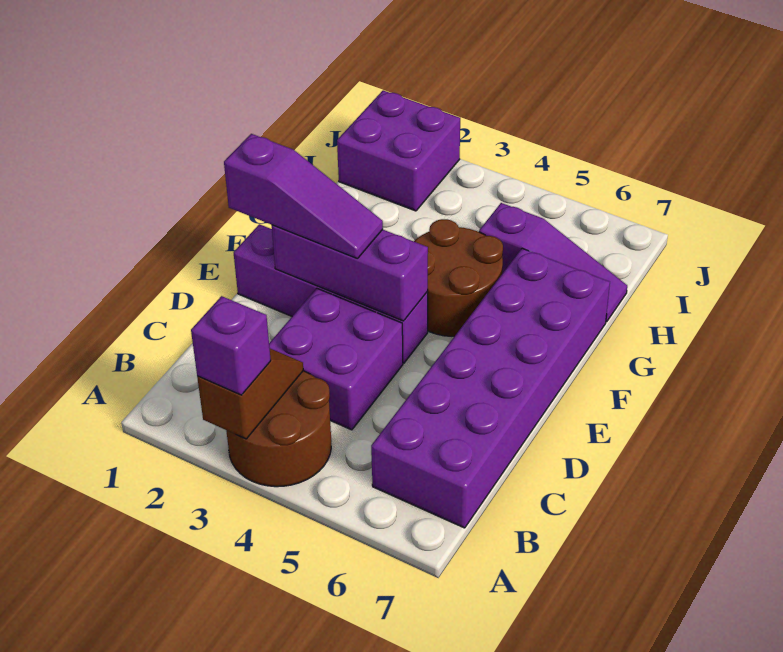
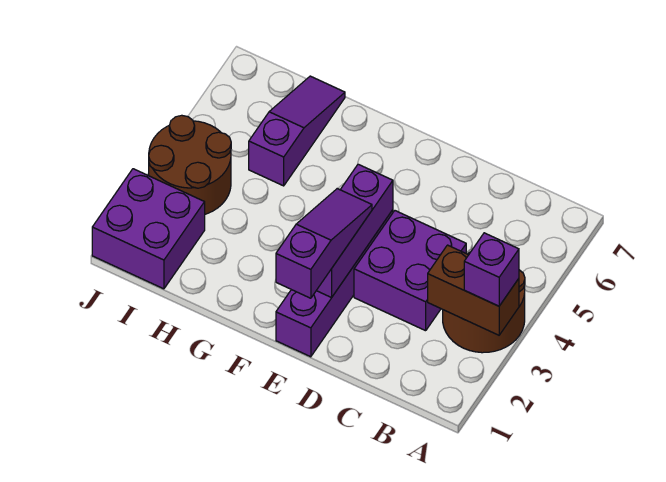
brown slope A3:B3 level 2 top A -> brown brick A3:B3 level 2
purple brick B6:G7 level 1 -> none
brown round brick F4:G5 level 1 -> brown round brick I3:J4 level 1

